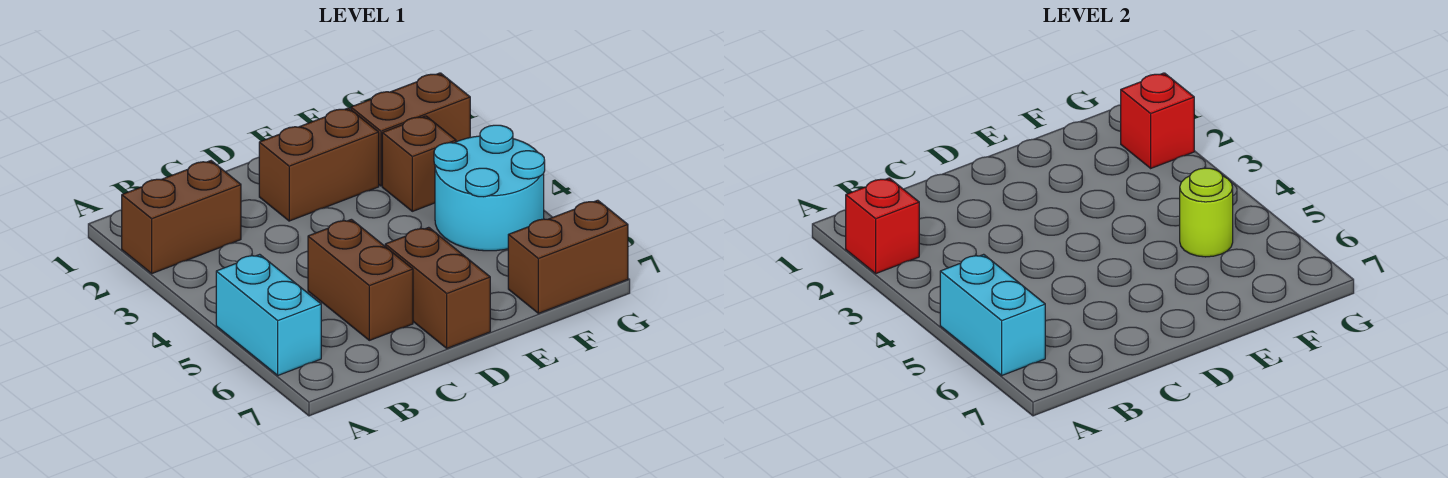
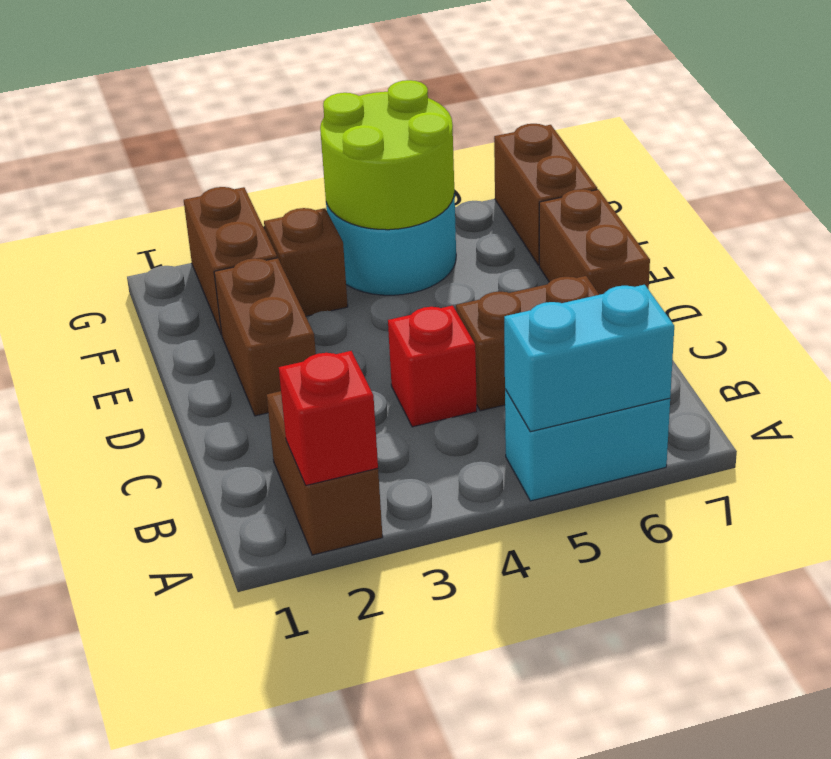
brown brick D6:D7 level 1 -> brown brick D7:E7 level 1
lime round brick F5 level 2 -> lime round brick F4:G5 level 2
red brick G2 level 2 -> red brick C4 level 1

